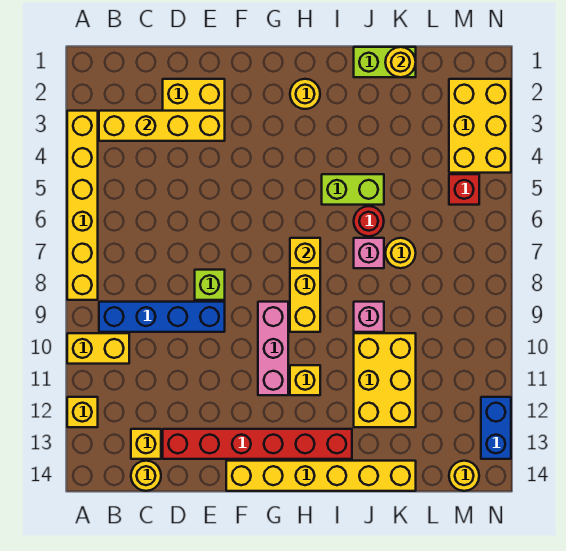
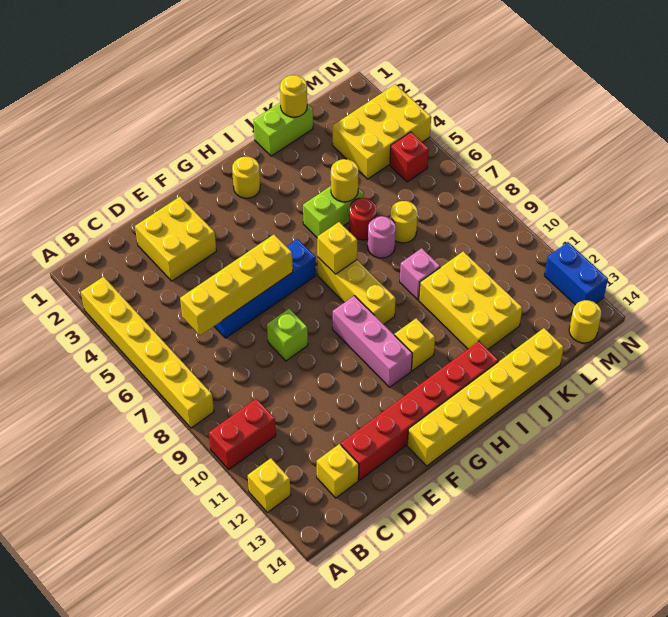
yellow brick A10:B10 level 1 -> red brick A10:B10 level 1
yellow brick B3:E3 level 2 -> yellow brick C6:F6 level 2
blue brick B9:E9 level 1 -> blue brick D6:G6 level 1
yellow round brick C14 level 1 -> yellow round brick J5 level 2
pink brick J7 level 1 -> pink round brick J7 level 1
yellow brick M2:N4 level 1 -> yellow brick L3:N4 level 1

